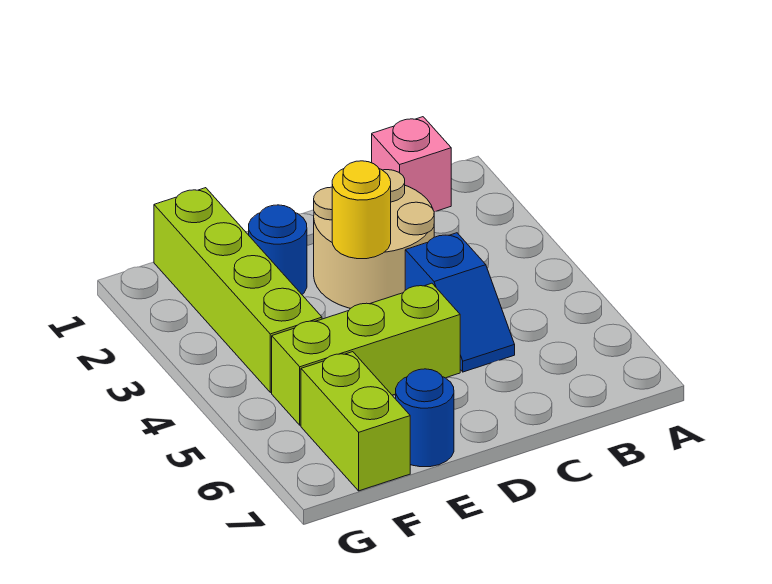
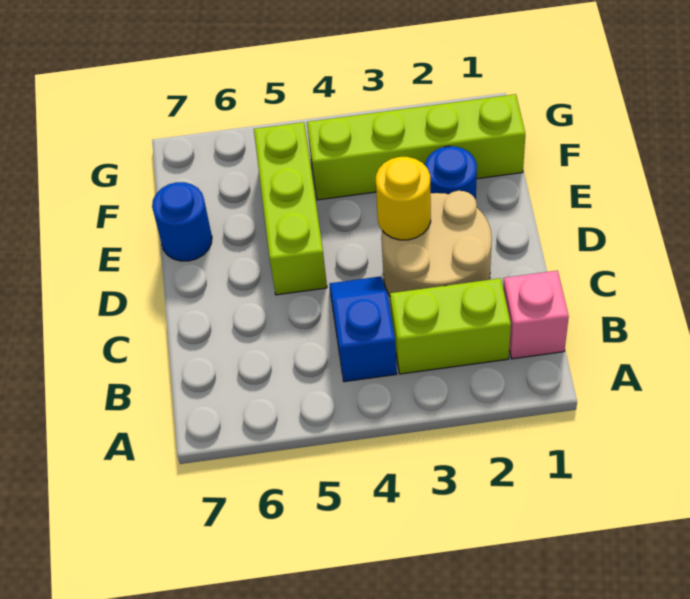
blue slope C4:C5 level 1 top 4 -> blue slope B4:C4 level 1 top B
lime brick F6:F7 level 1 -> lime brick B2:B3 level 1

